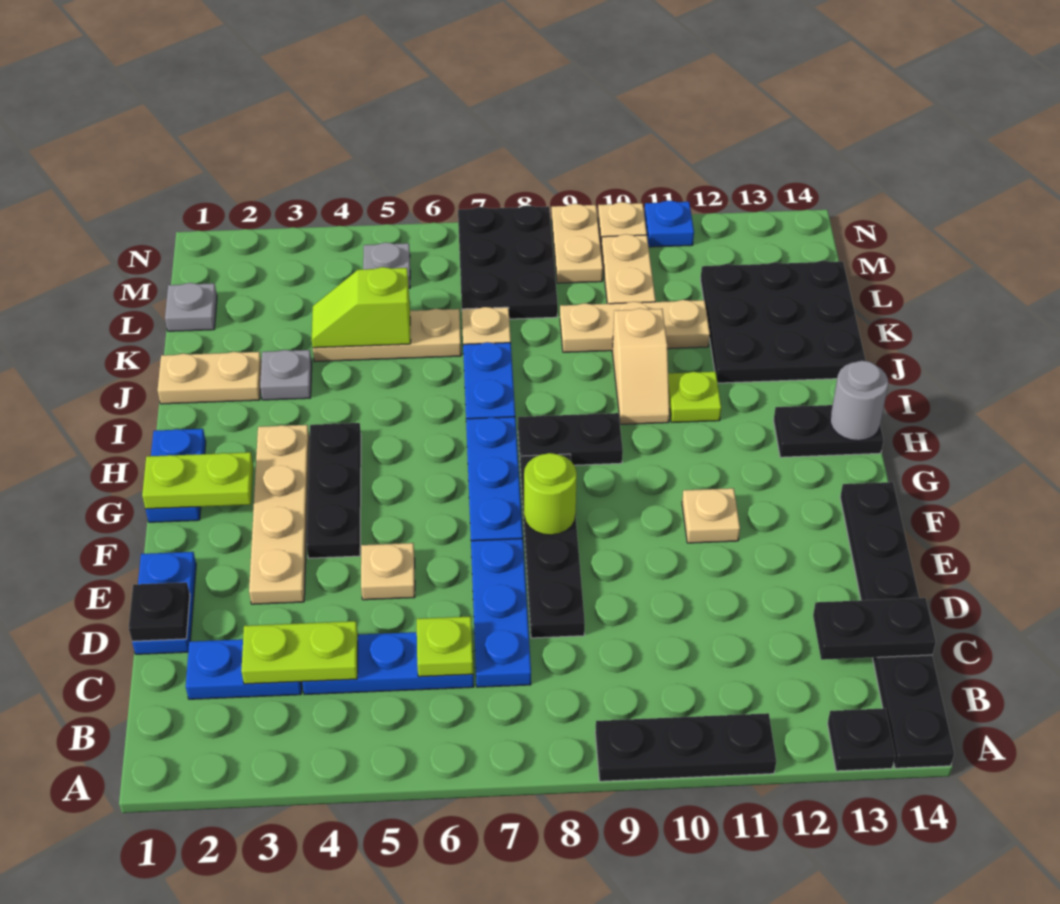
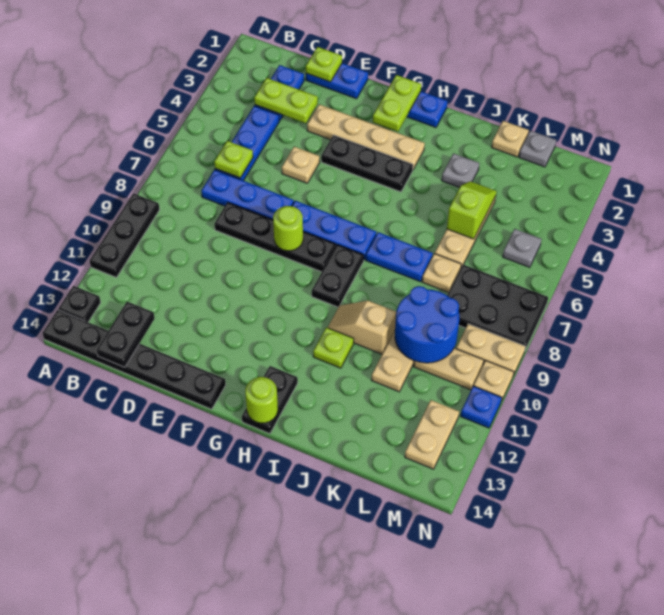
lime plate C3:C4 level 2 -> lime plate C3:D3 level 2
black plate D1 level 2 -> lime plate D1 level 2
tan plate F11 level 1 -> tan plate K1 level 1
grey round brick H14 level 2 -> lime round brick H14 level 2
tan plate J1:J2 level 1 -> tan plate M12:M13 level 1
black plate J12:L14 level 1 -> none
none -> blue round brick K9:L10 level 2

